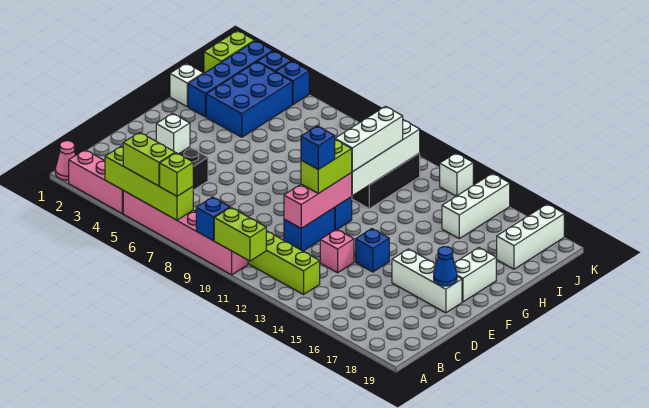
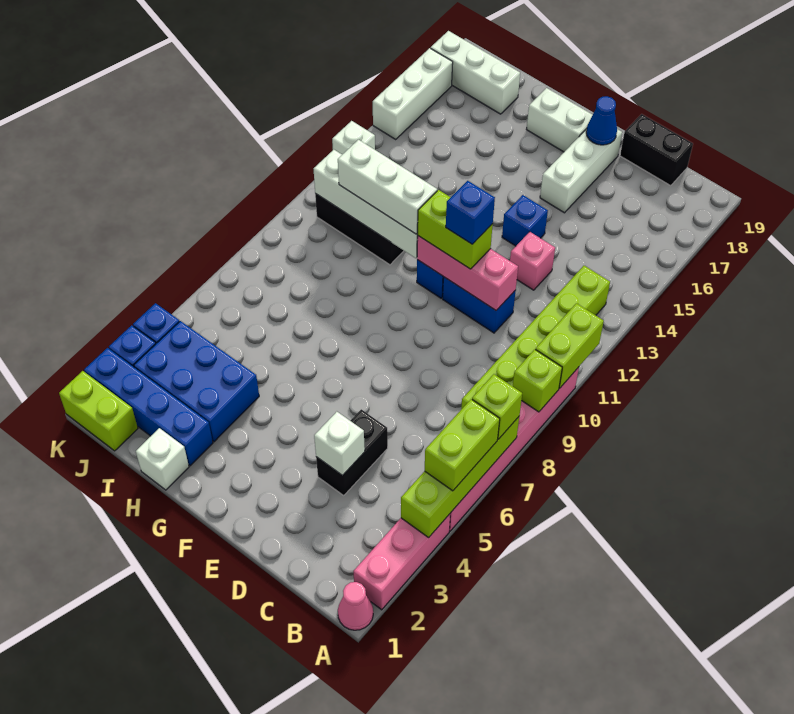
blue brick A9 level 2 -> lime brick A9 level 2
none -> black brick C19:D19 level 1
white brick I15:K15 level 1 -> white brick K15:K17 level 1

